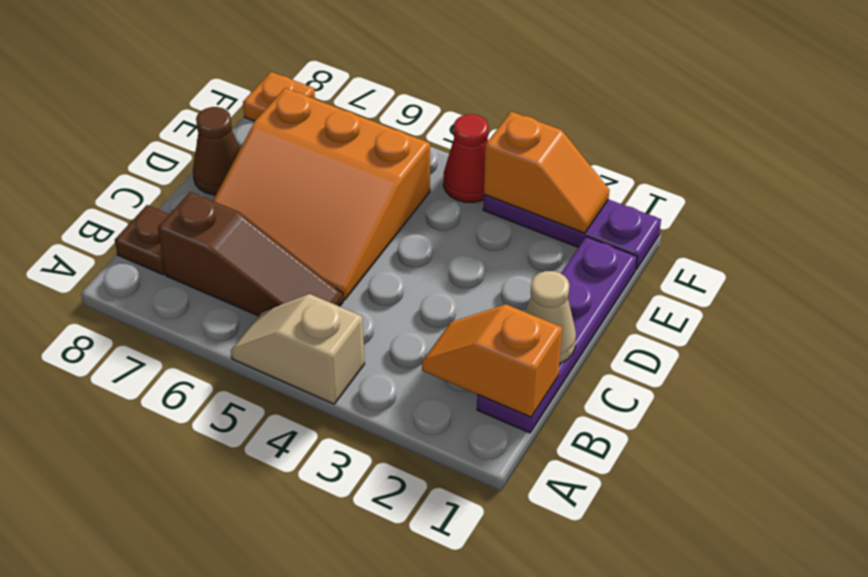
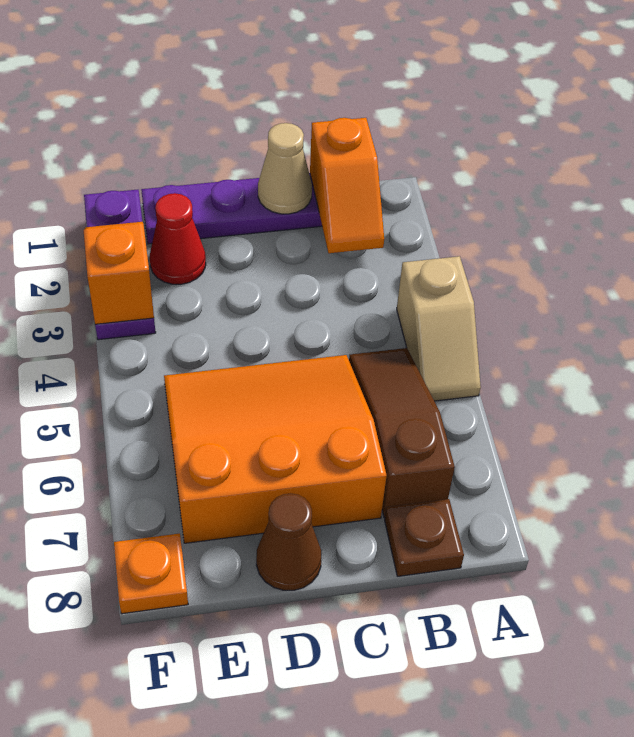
orange slope C5:E7 level 1 top E -> orange slope C5:E7 level 1 top 7
red cone F4 level 1 -> red cone E2 level 1

